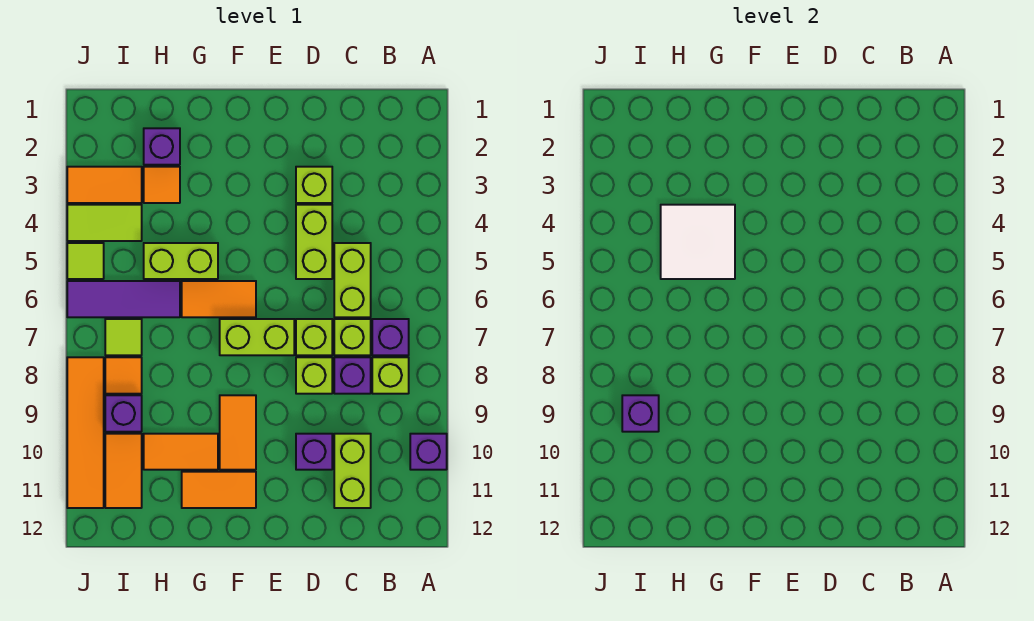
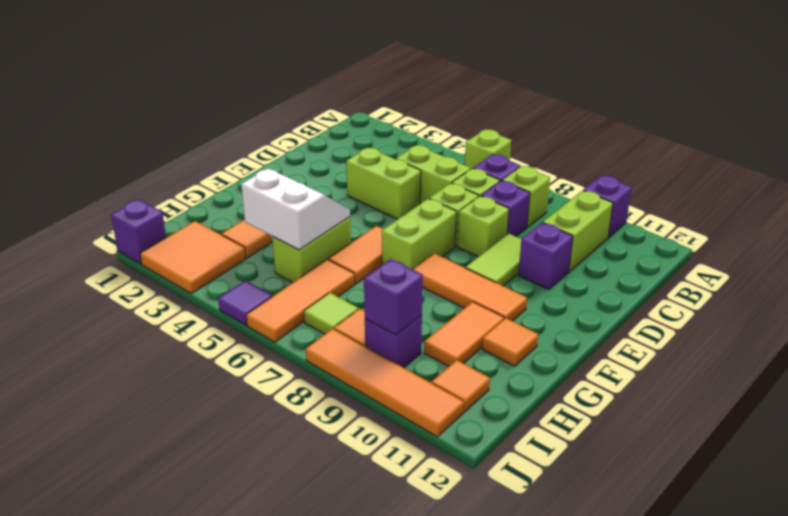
lime brick C10:C11 level 1 -> lime brick B10:C10 level 1
lime brick D3 level 1 -> lime brick A6 level 1
orange tile F9:F10 level 1 -> orange tile F8:F10 level 1
orange tile F11:G11 level 1 -> orange tile G11 level 1
white tile G4:H5 level 2 -> white slope G4:H5 level 2 top H
purple brick H2 level 1 -> purple brick J1 level 1
purple tile H6:J6 level 1 -> orange tile H6:J6 level 1
orange tile I3:J3 level 1 -> orange tile I2:J3 level 1
lime tile I4:J4 level 1 -> lime tile D9:E9 level 1
orange tile I10:I11 level 1 -> orange tile I11 level 1
lime tile J5 level 1 -> purple tile J5 level 1

